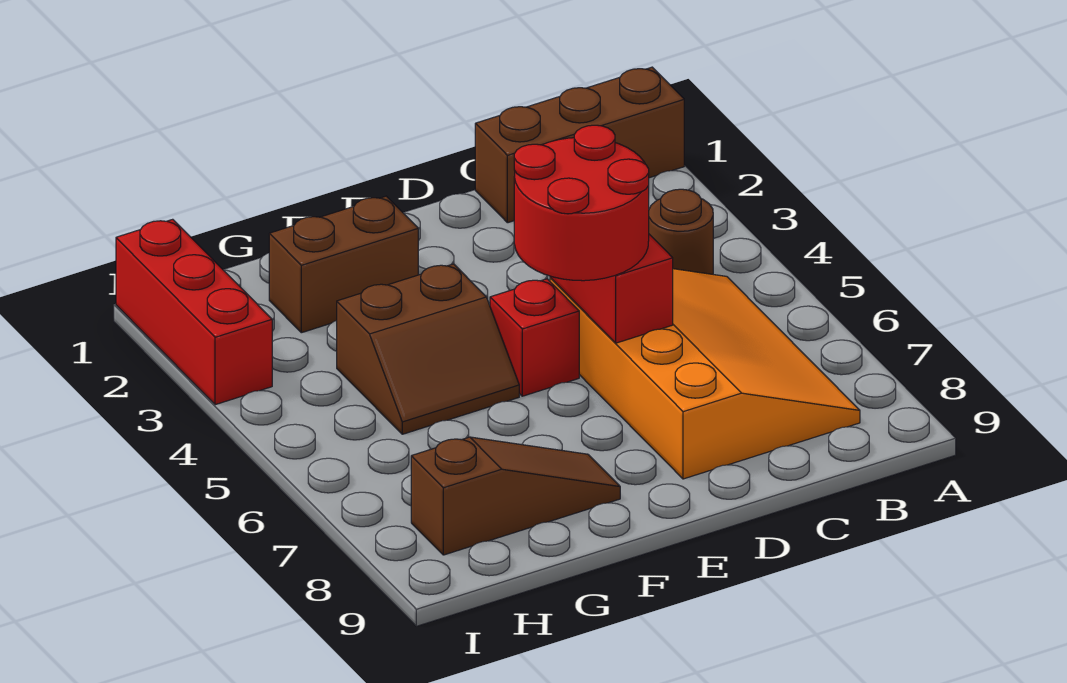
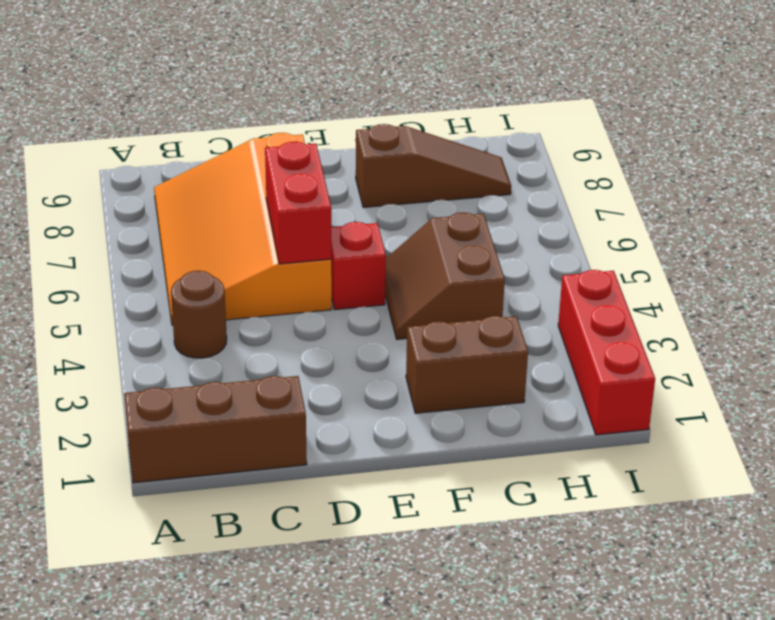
red round brick D5:E6 level 3 -> none
brown slope F4:G5 level 1 top 4 -> brown slope F4:G5 level 1 top G
brown slope F8:H8 level 1 top H -> brown slope F8:H8 level 1 top F

